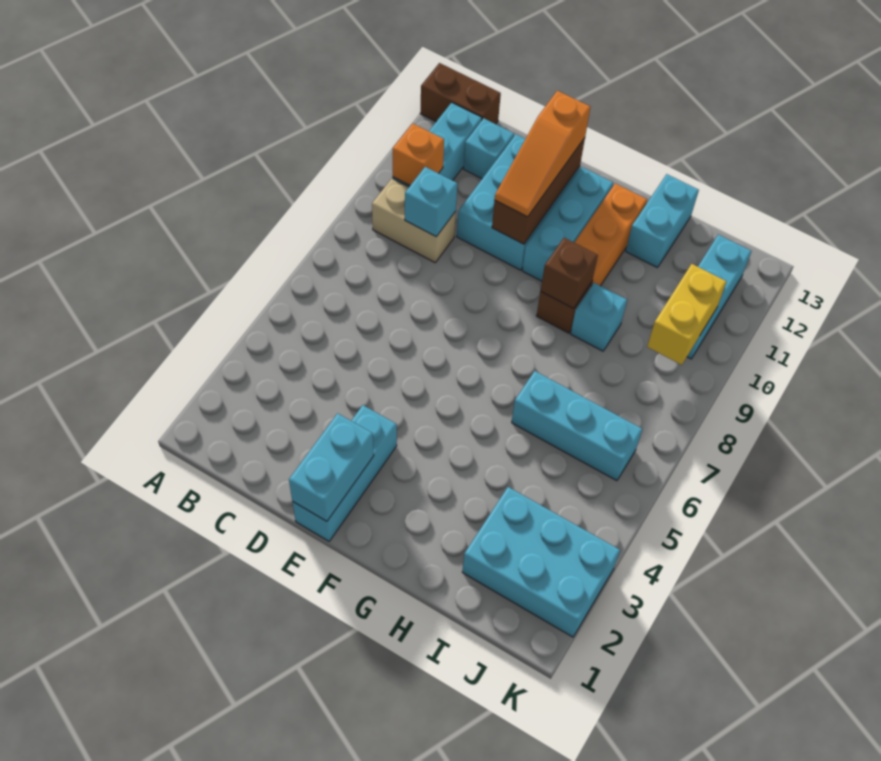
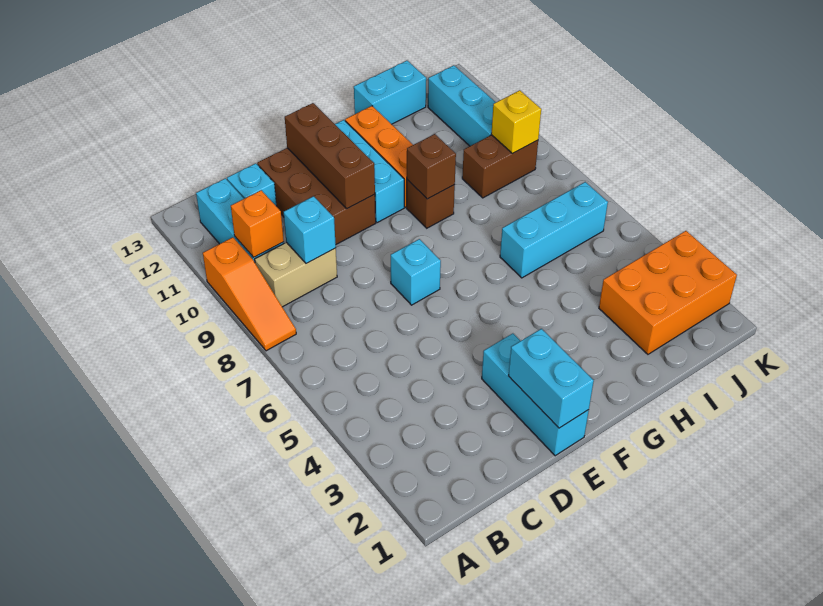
brown brick A13:B13 level 1 -> brown brick I9:J9 level 1
cyan brick D10:E12 level 1 -> brown brick D10:E12 level 1
orange slope E10:E12 level 3 top 12 -> orange slope A8:A10 level 1 top 10
cyan brick H9 level 1 -> cyan brick E7 level 1
cyan brick H12:H13 level 1 -> cyan brick H13:I13 level 1
cyan brick I2:K3 level 1 -> orange brick I2:K3 level 1
yellow brick J9:J10 level 2 -> yellow brick J9 level 2

